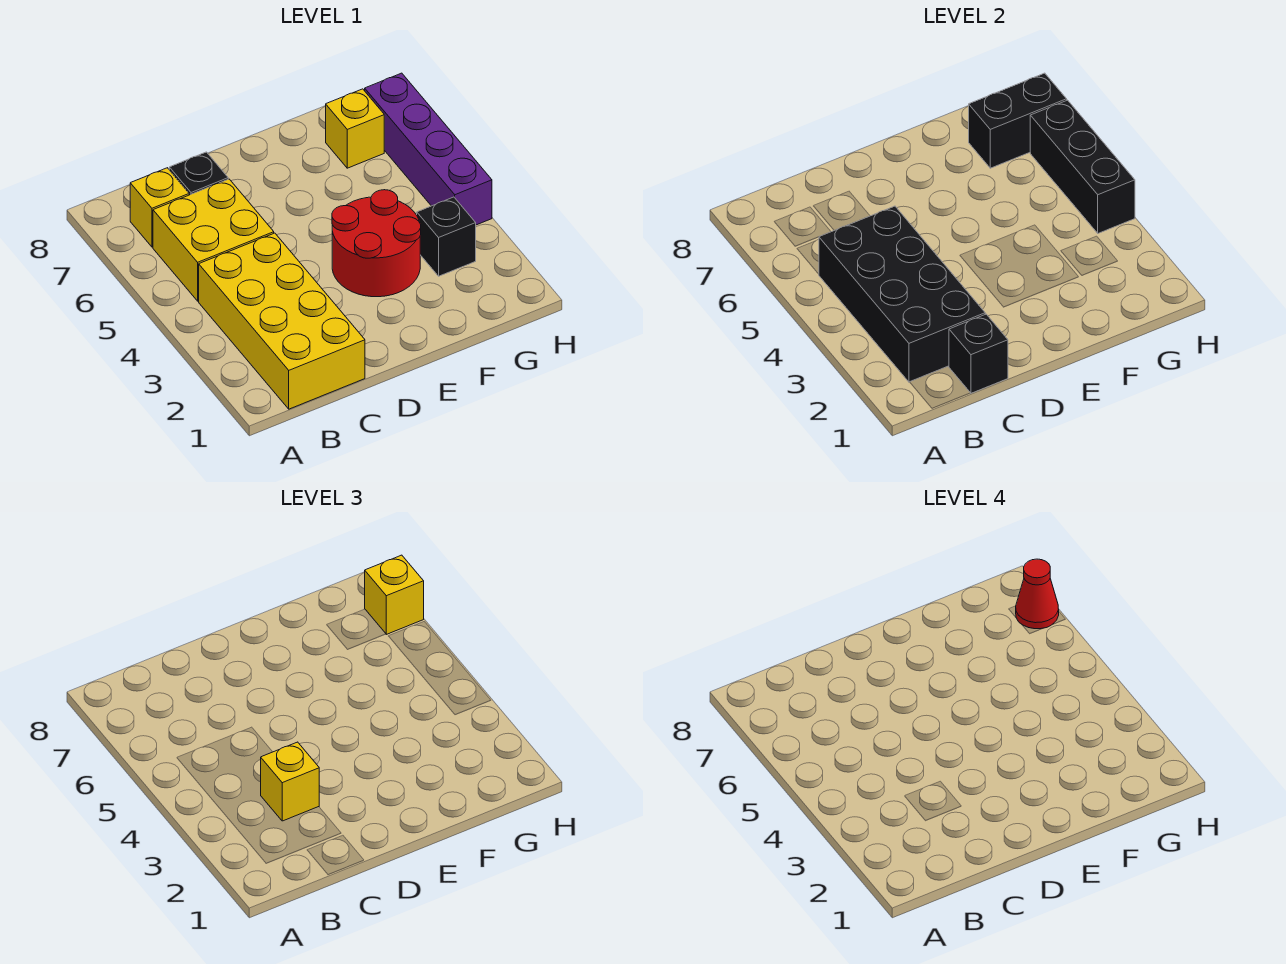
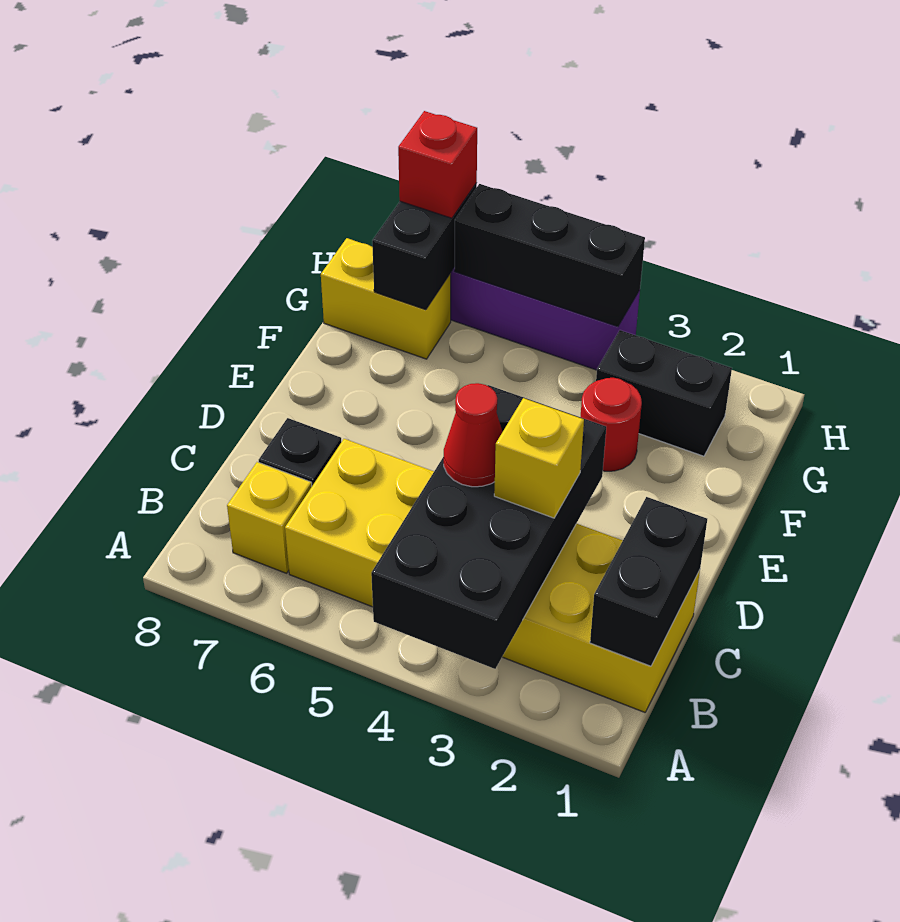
black brick B2:C5 level 2 -> black brick A3:D4 level 2
black brick C1 level 2 -> black brick B1:C1 level 2
red round brick E3:F4 level 1 -> red round brick F3 level 1
black brick G3 level 1 -> black brick G2:G3 level 1
yellow brick G7 level 1 -> yellow brick G7:G8 level 1
yellow brick H7 level 3 -> red brick H7 level 3
red cone H7 level 4 -> red cone C4 level 3

